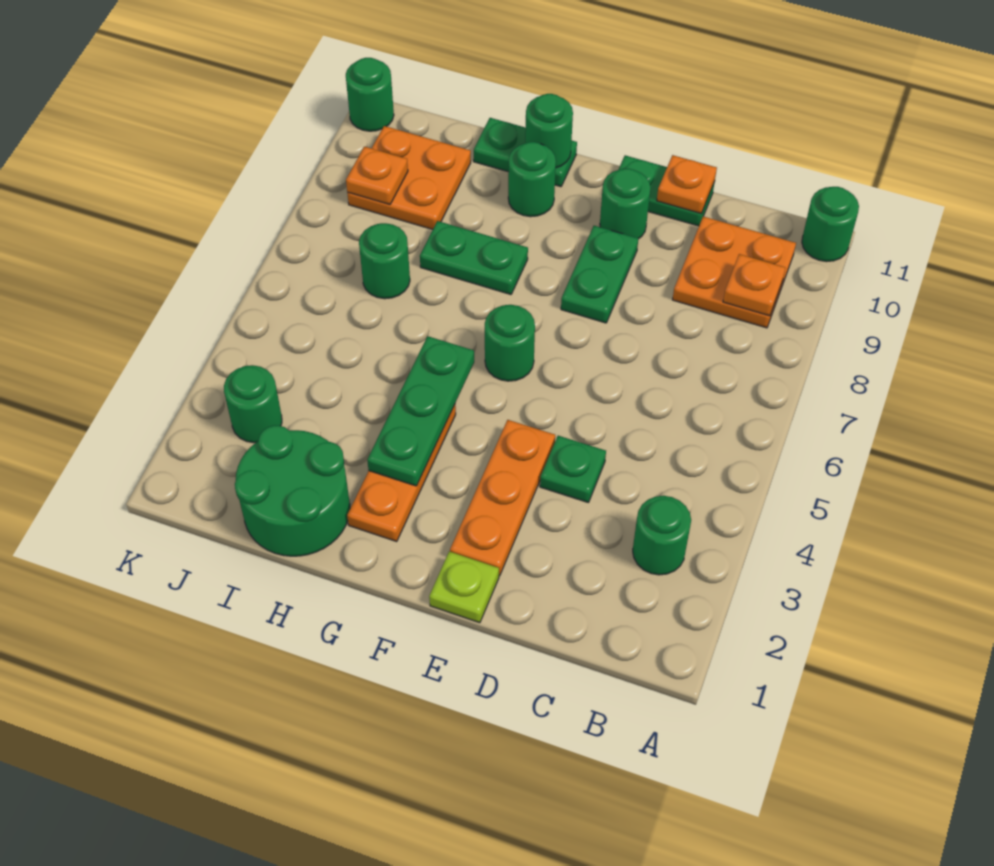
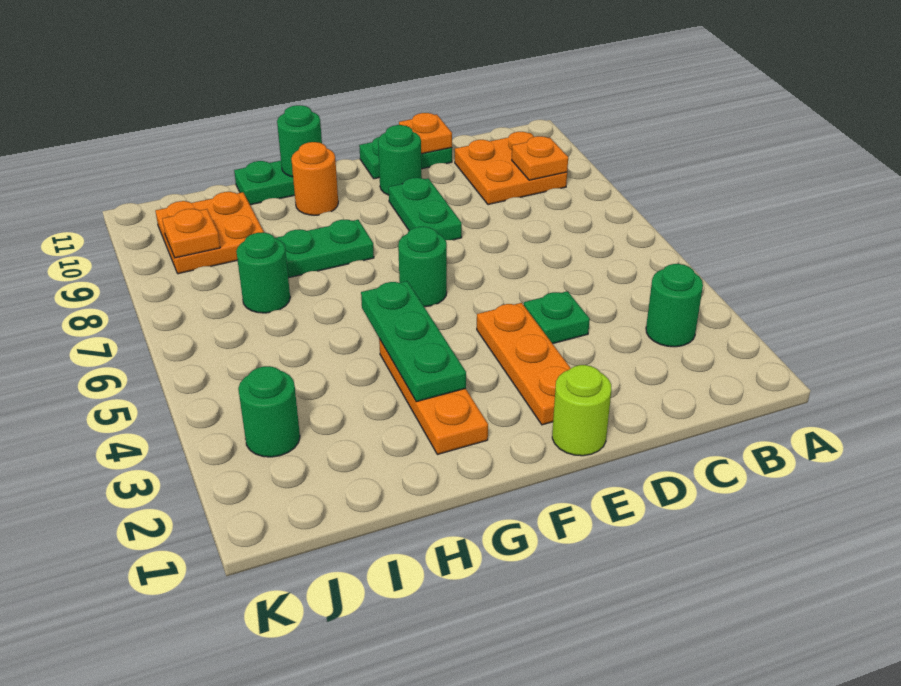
green round brick A11 level 1 -> none
lime plate E1 level 1 -> lime round brick E1 level 1
green round brick G10 level 1 -> orange round brick G10 level 1
green round brick H1:I2 level 1 -> none
green round brick K11 level 1 -> none

